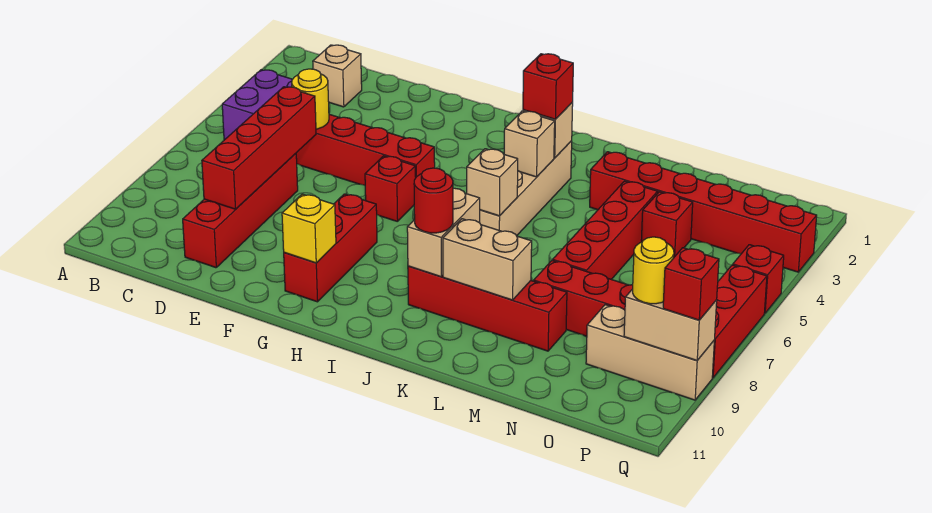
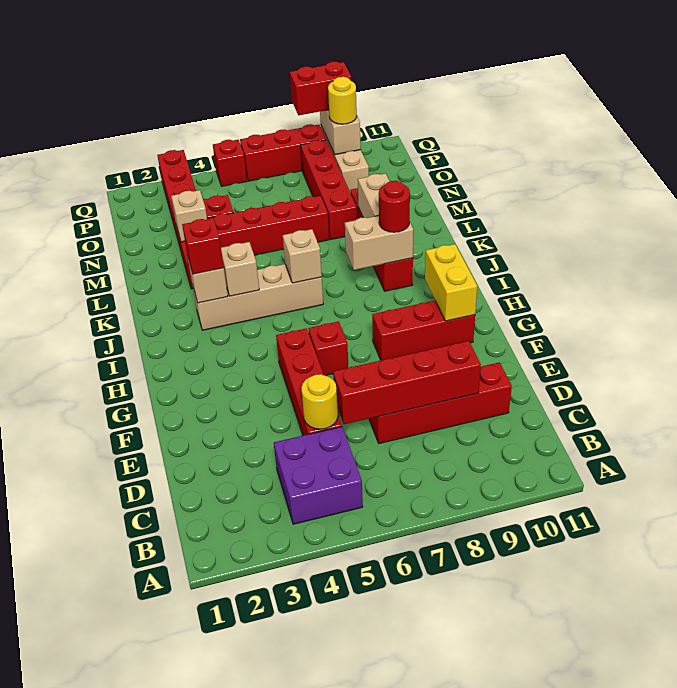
tan brick C2 level 1 -> tan brick M3 level 2
yellow brick G10 level 2 -> yellow brick G10:H10 level 2
red brick Q9 level 3 -> red brick Q8:Q9 level 3

